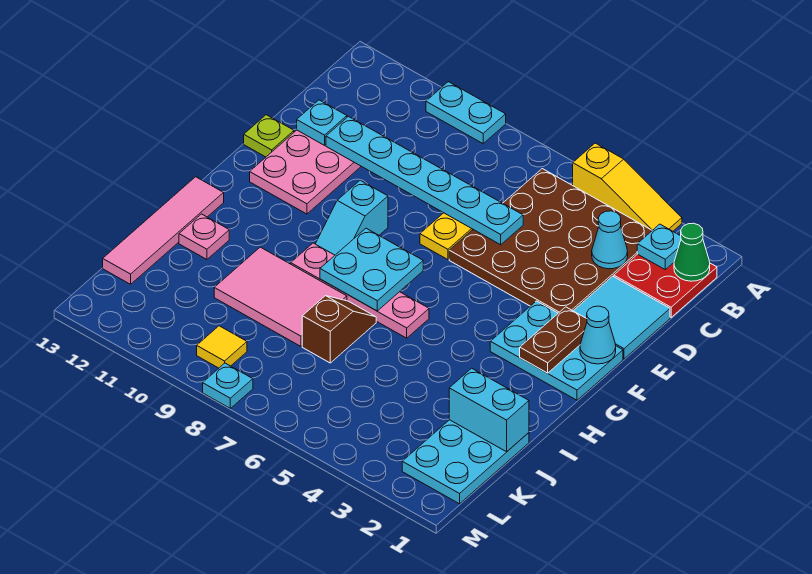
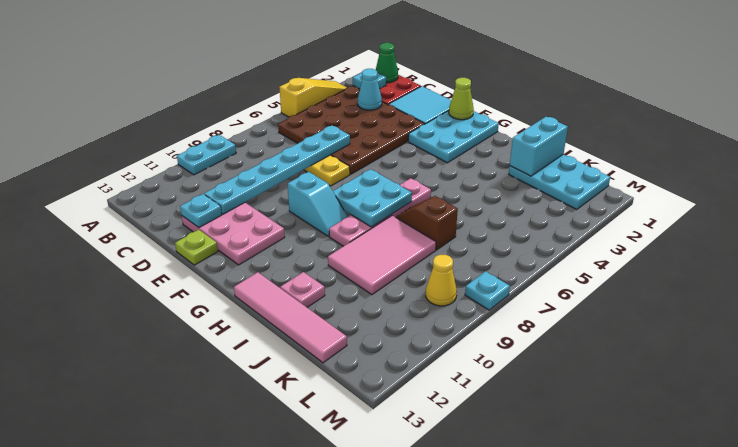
cyan cone F1 level 2 -> lime cone F1 level 2
brown plate F2:G2 level 2 -> none
yellow tile L9 level 1 -> yellow cone L9 level 1

